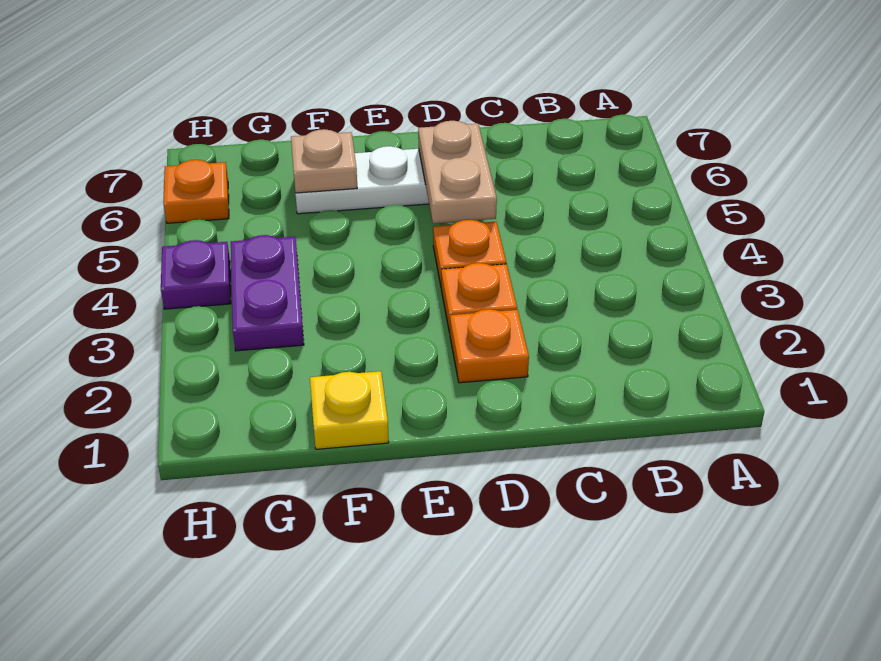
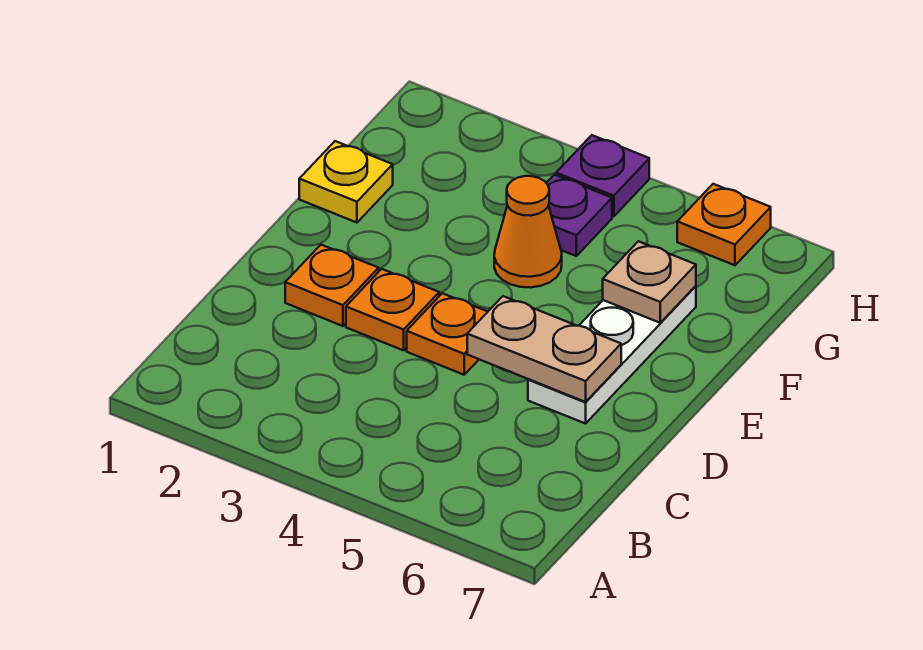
none -> orange cone F4 level 1
purple plate G3:G4 level 1 -> purple plate G4 level 1

